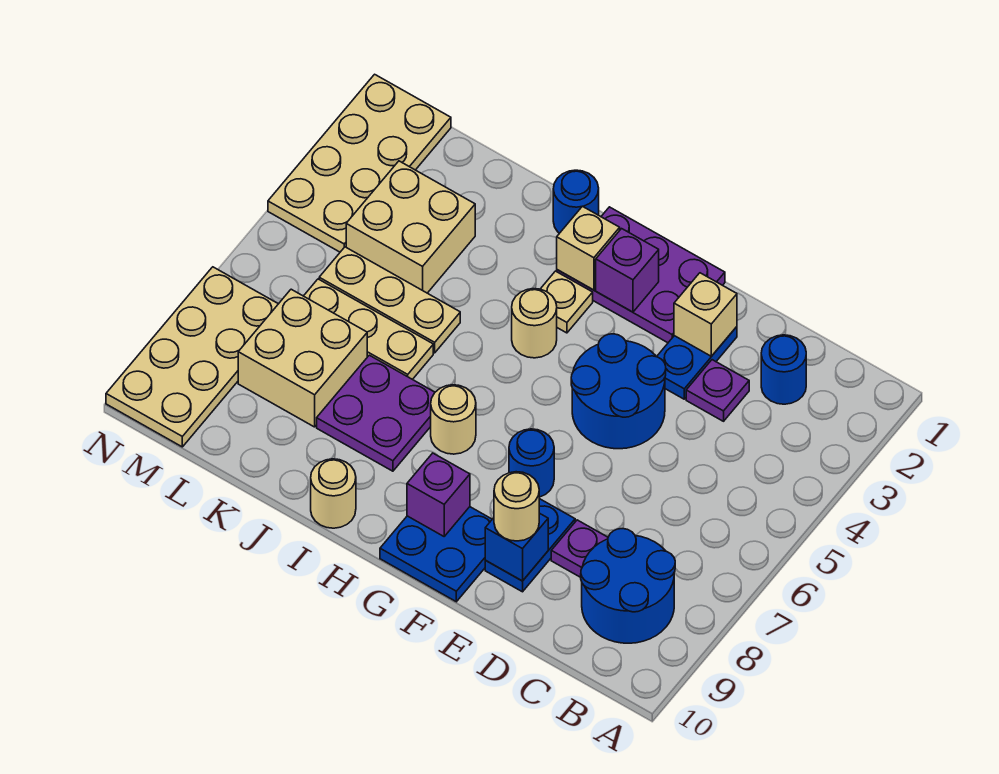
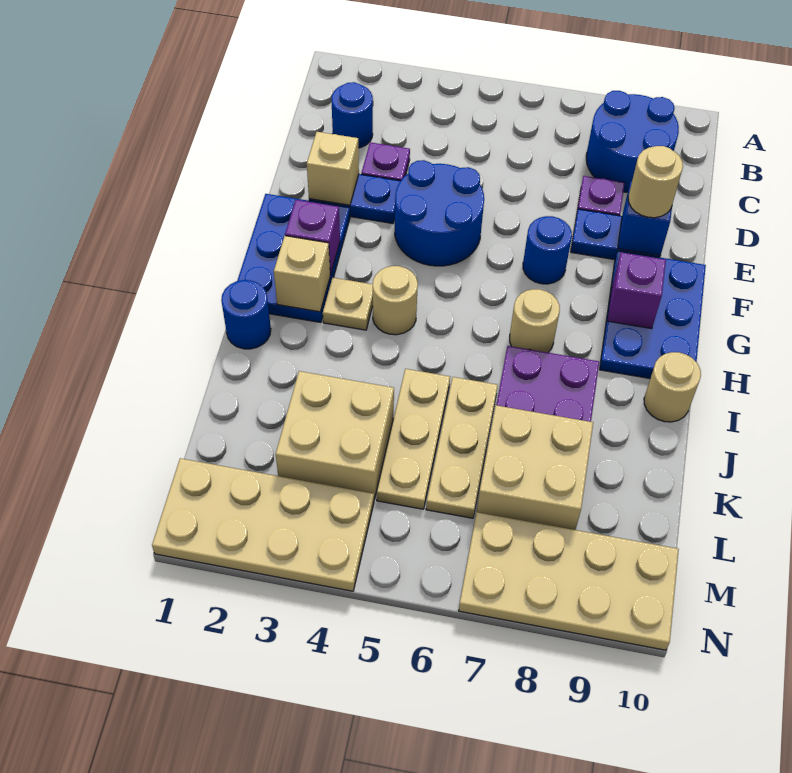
purple plate F1:H2 level 1 -> blue plate F1:H2 level 1
blue plate F9:G10 level 1 -> blue plate F9:H10 level 1

